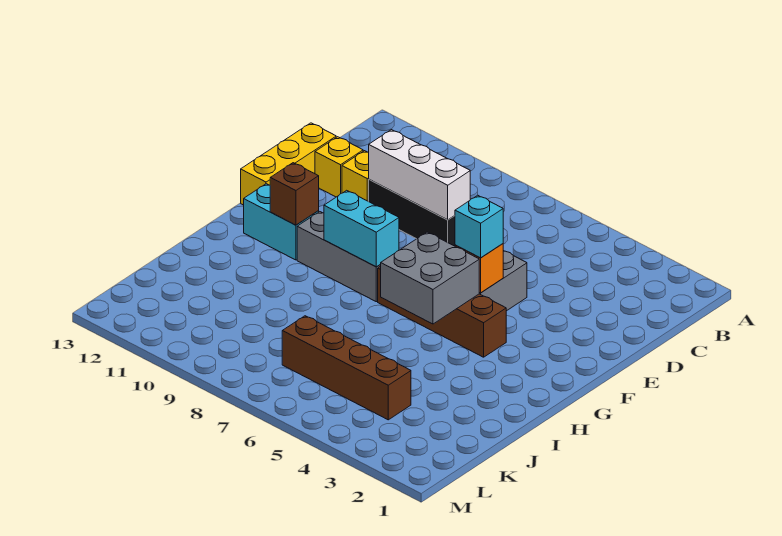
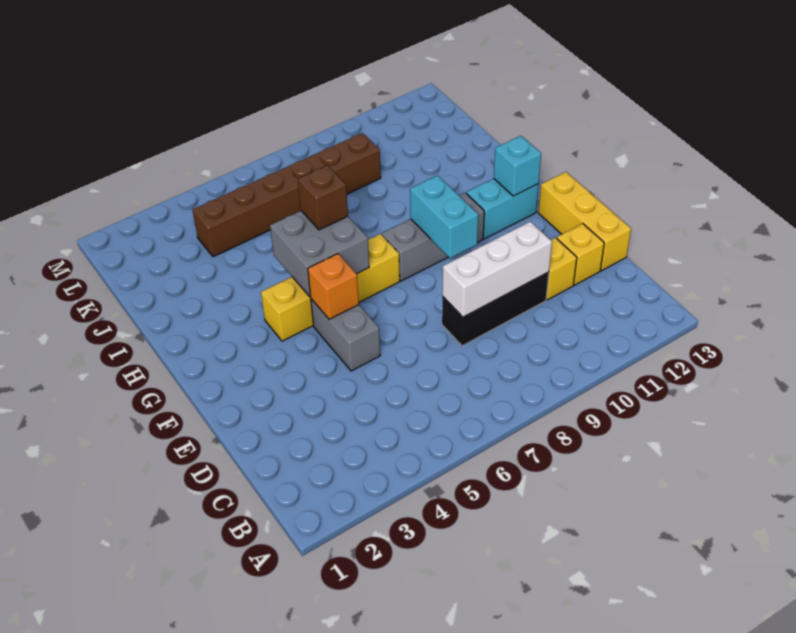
cyan brick F5 level 3 -> cyan brick G12 level 2
brown brick G4:G7 level 1 -> yellow brick G4:G7 level 1
cyan brick G8:G9 level 2 -> cyan brick F9:G9 level 2
brown brick G11 level 2 -> brown brick H6 level 3
brown brick K4:K7 level 1 -> brown brick K4:K9 level 1

